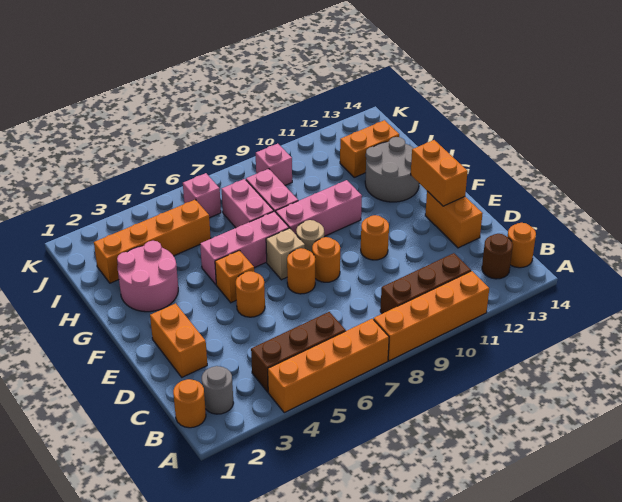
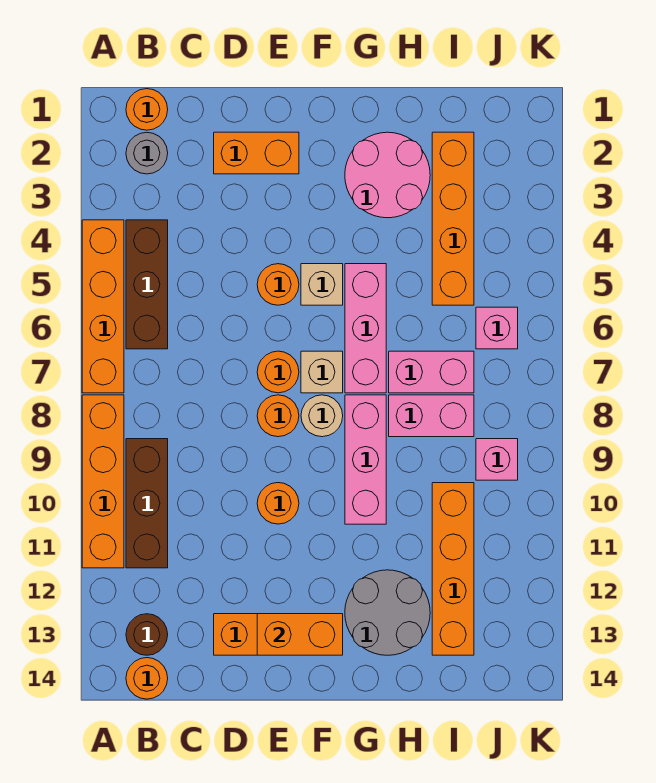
orange brick F5 level 1 -> tan brick F5 level 1
orange brick I12:I13 level 1 -> orange brick I10:I13 level 1

